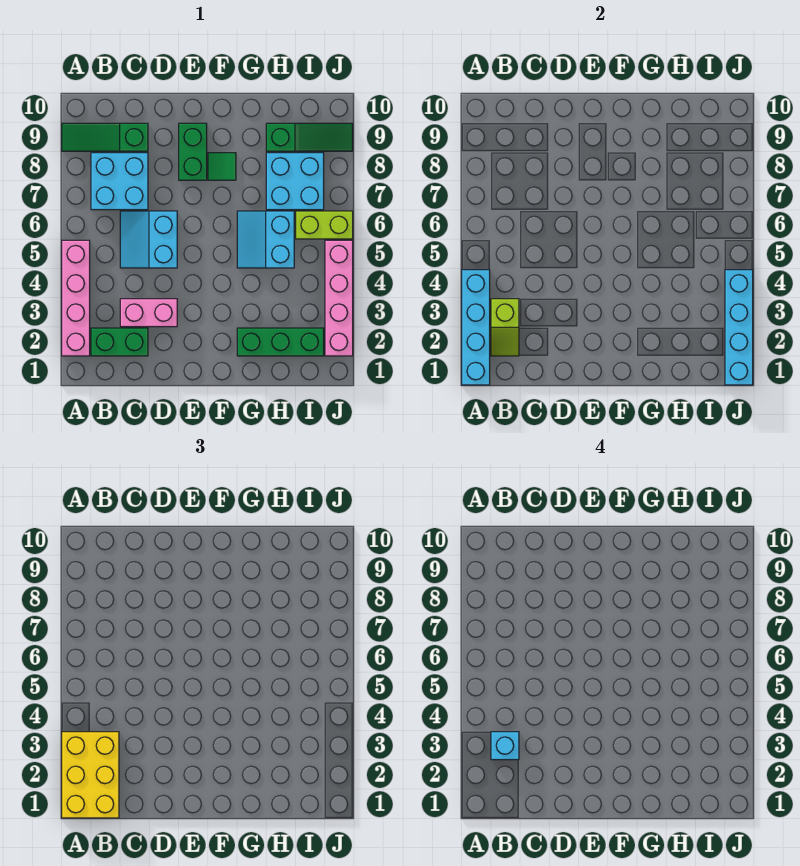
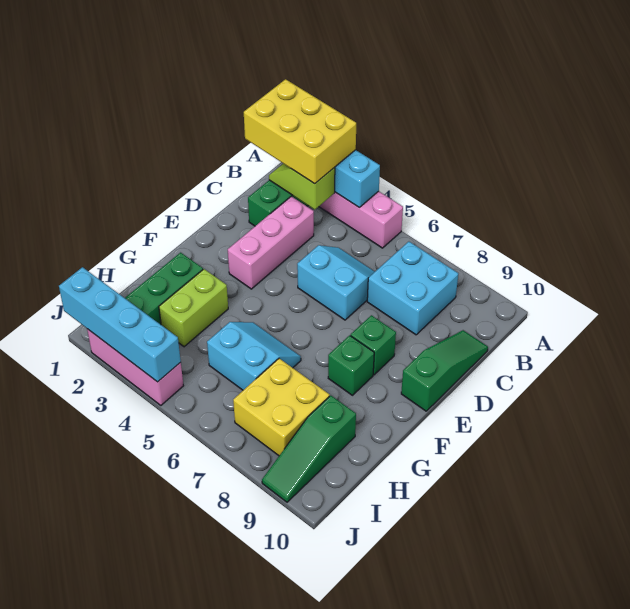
green slope A9:C9 level 1 top C -> green slope C10:E10 level 1 top E
cyan brick B3 level 4 -> none
pink brick C3:D3 level 1 -> pink brick C3:E3 level 1
green brick E8:E9 level 1 -> green brick E8 level 1
green tile F8 level 1 -> green brick F8 level 1
cyan brick H7:I8 level 1 -> yellow brick H7:I8 level 1
lime brick I6:J6 level 1 -> lime brick G3:H3 level 1
pink brick J2:J5 level 1 -> pink brick J2:J4 level 1

